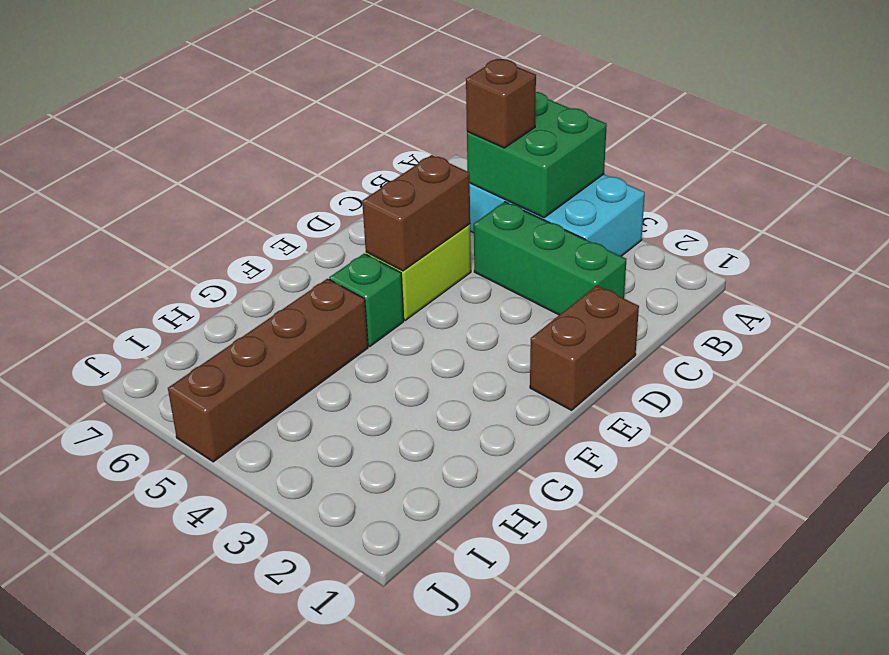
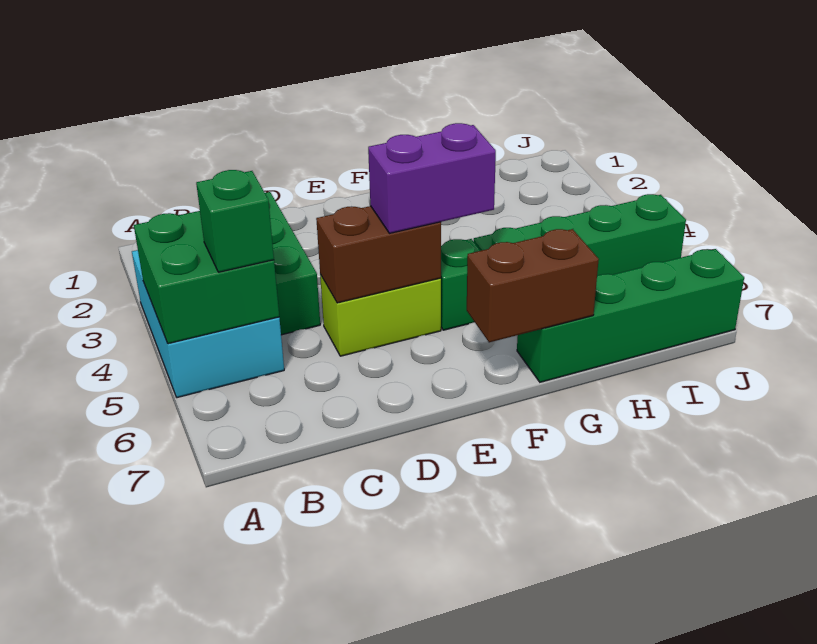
brown brick B5 level 3 -> green brick B5 level 3
brown brick D1:E1 level 1 -> brown brick F7:G7 level 2
none -> purple brick E5:F5 level 3
brown brick G5:J5 level 1 -> green brick G5:J5 level 1
none -> green brick G7:J7 level 1

